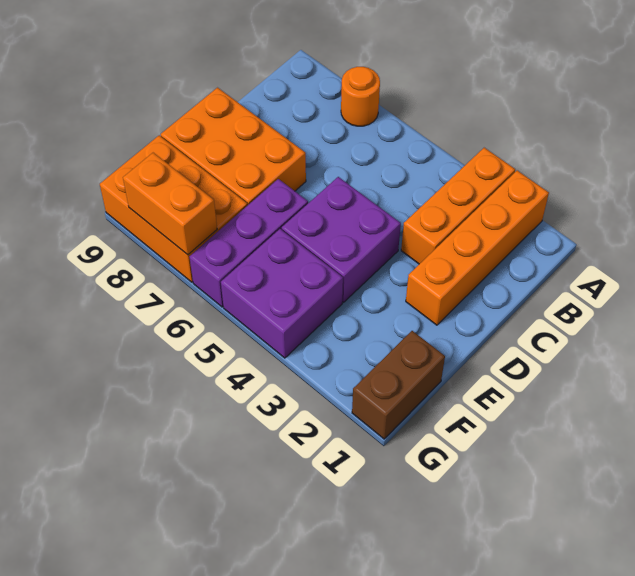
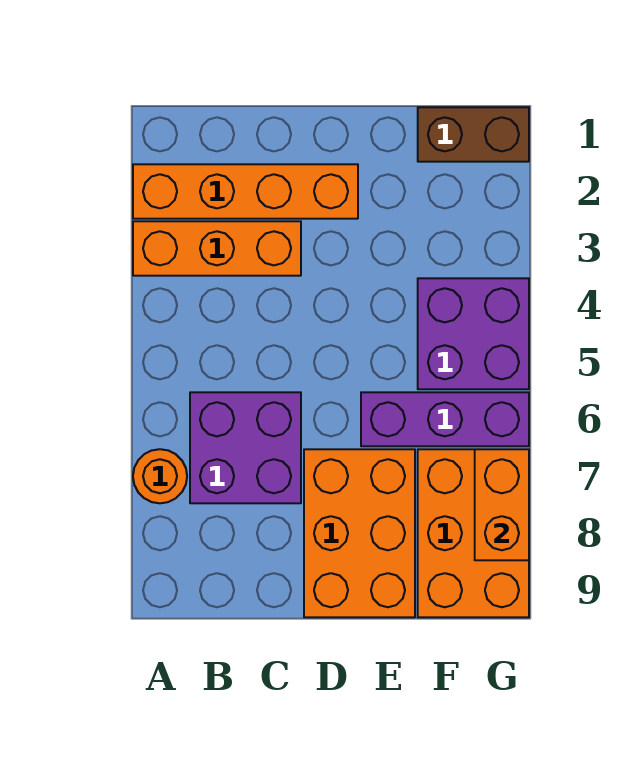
purple brick D4:E5 level 1 -> purple brick B6:C7 level 1

